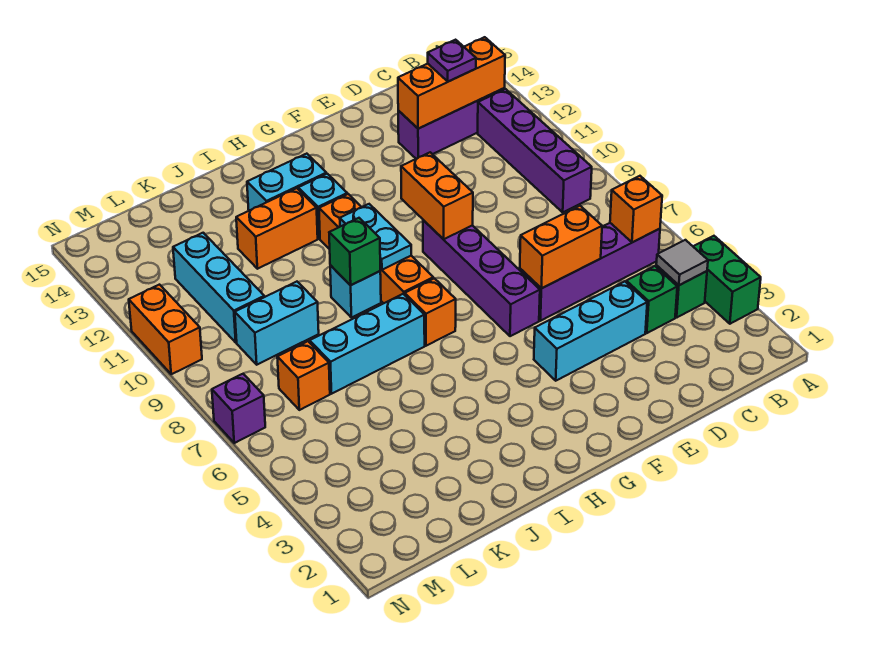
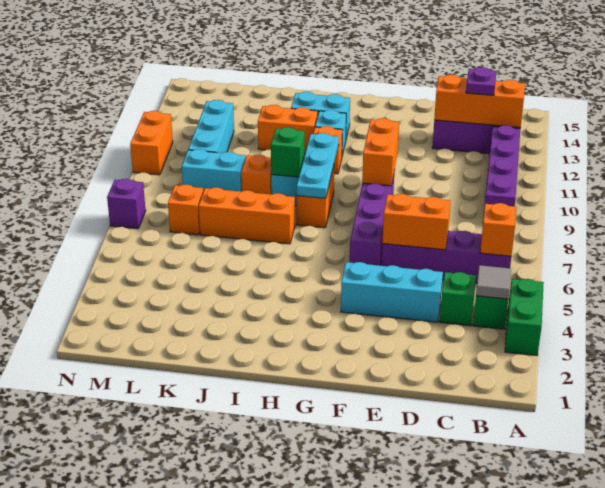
orange brick H7 level 1 -> orange brick J9 level 1
cyan plate H9:H10 level 2 -> cyan plate H8:H10 level 2
cyan brick I7:K7 level 1 -> orange brick I7:K7 level 1

